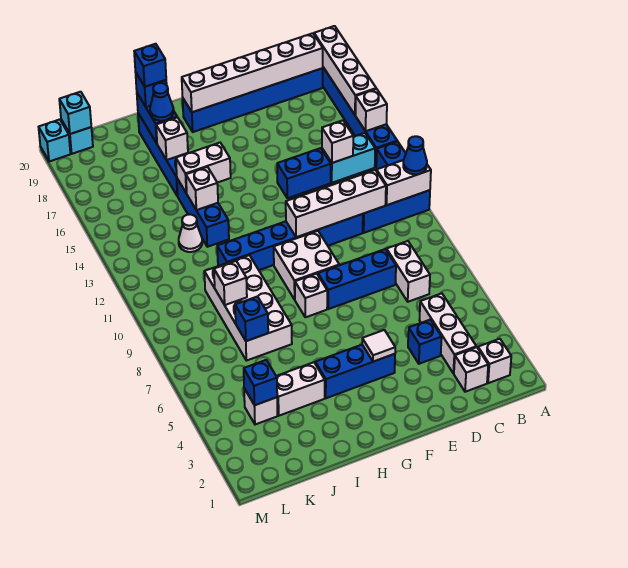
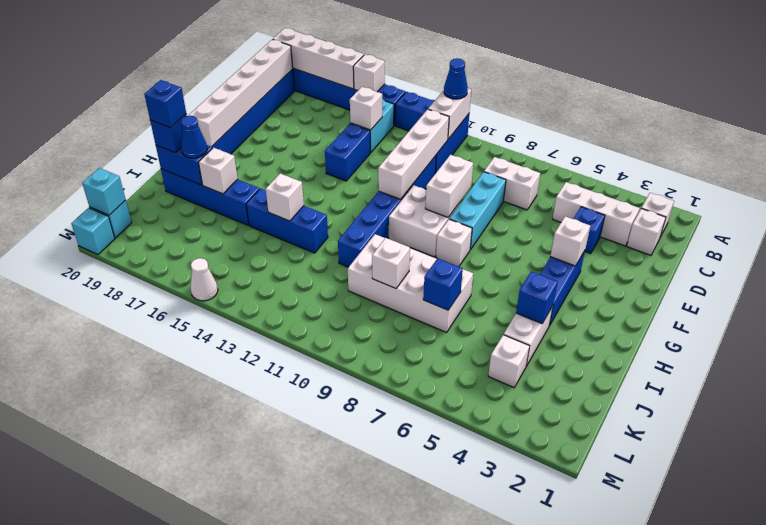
blue brick D8:F8 level 1 -> cyan brick D8:F8 level 1
white tile F4 level 2 -> white brick F4 level 2
white brick H15:I15 level 2 -> white brick E9:F9 level 2
white cone J13 level 1 -> white cone M15 level 1
blue brick K4 level 2 -> blue brick I4 level 2

